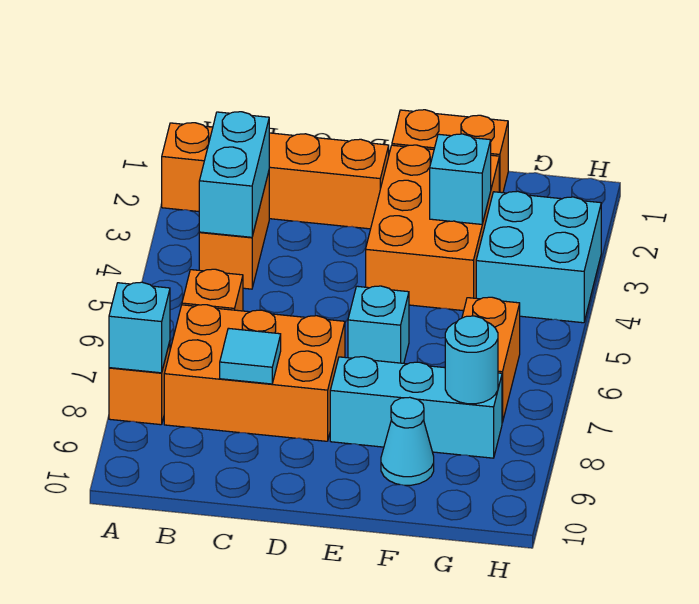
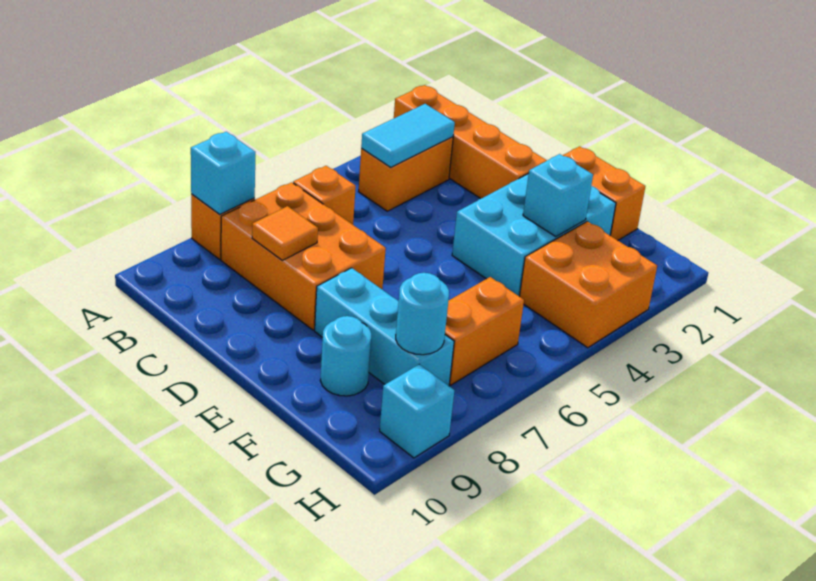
cyan brick B3:B4 level 2 -> cyan tile B3:B4 level 2
cyan tile C8 level 2 -> orange tile C8 level 2
orange brick E2:F4 level 1 -> cyan brick E2:F4 level 1
cyan brick E6 level 1 -> cyan brick H9 level 1
cyan cone F9 level 1 -> cyan round brick F9 level 1
cyan brick G3:H4 level 1 -> orange brick G3:H4 level 1

